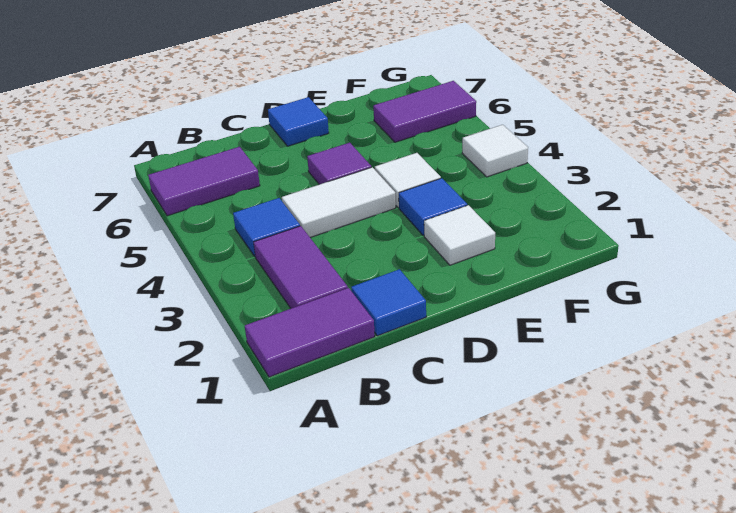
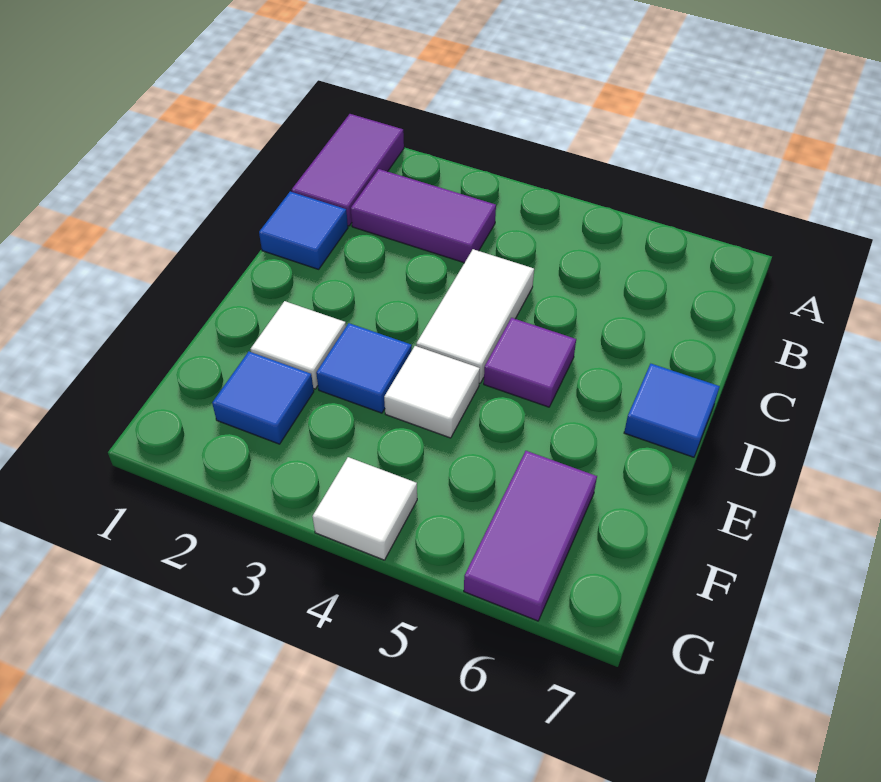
purple tile A6:B6 level 1 -> none
blue tile B4 level 1 -> blue tile F2 level 1

